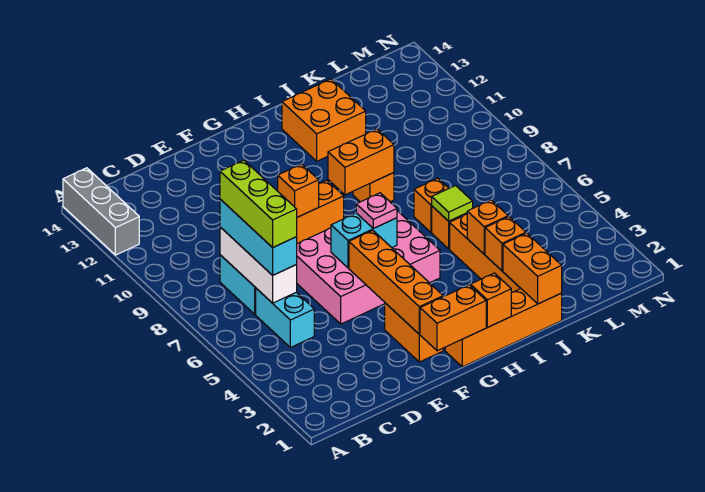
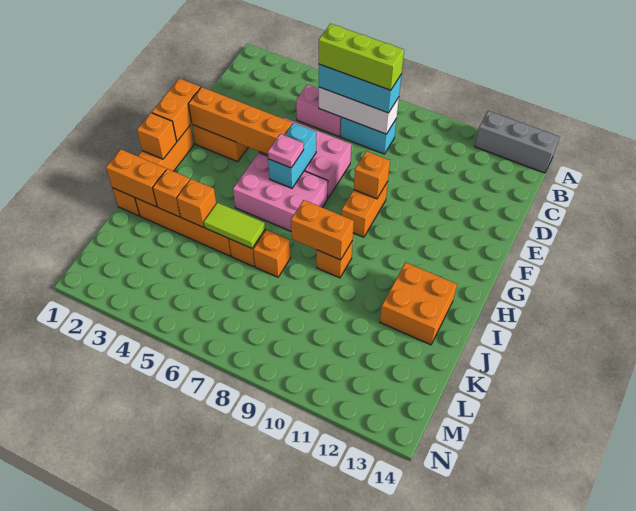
cyan brick C5:C6 level 1 -> pink brick C5:C6 level 1
orange brick H9:I9 level 2 -> orange brick I8:I9 level 2
lime tile J6 level 2 -> lime tile J5:J6 level 2

